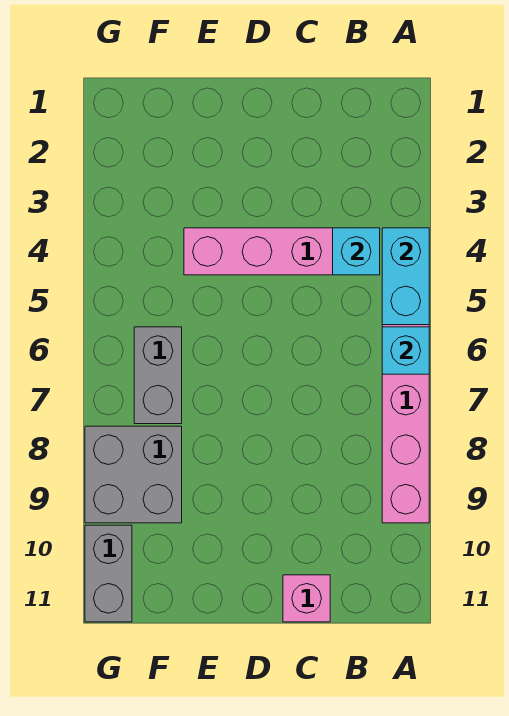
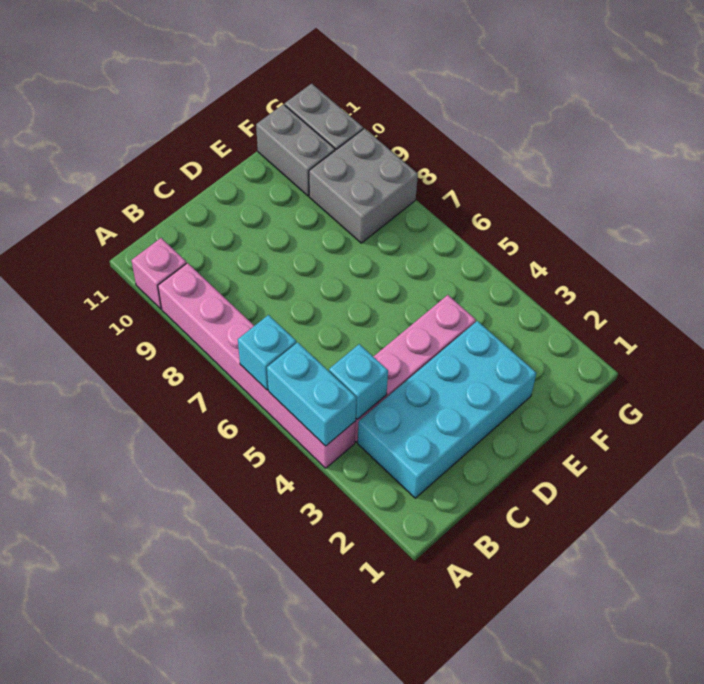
none -> cyan brick B2:E3 level 1
pink brick C11 level 1 -> pink brick A10 level 1
grey brick F6:F7 level 1 -> grey brick F10:F11 level 1

